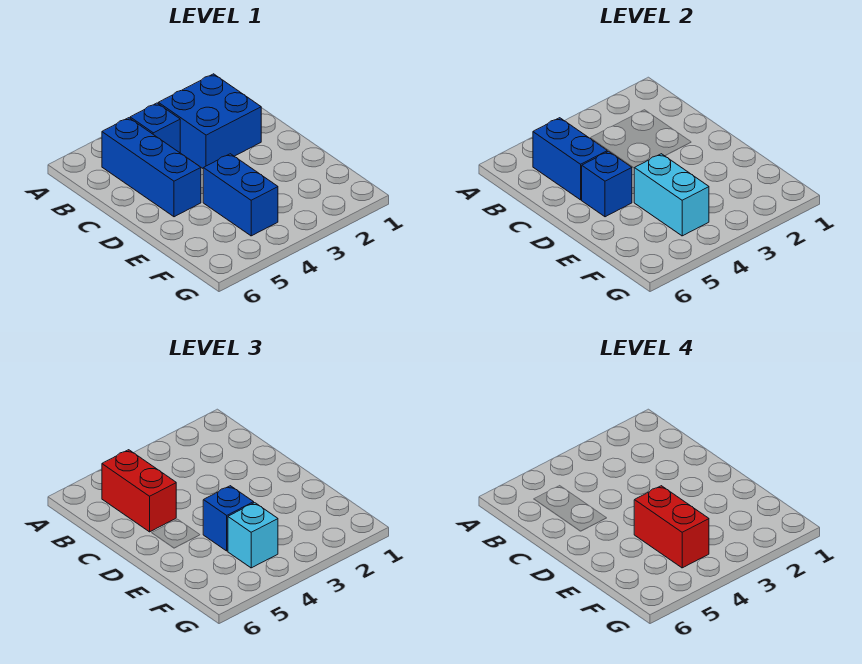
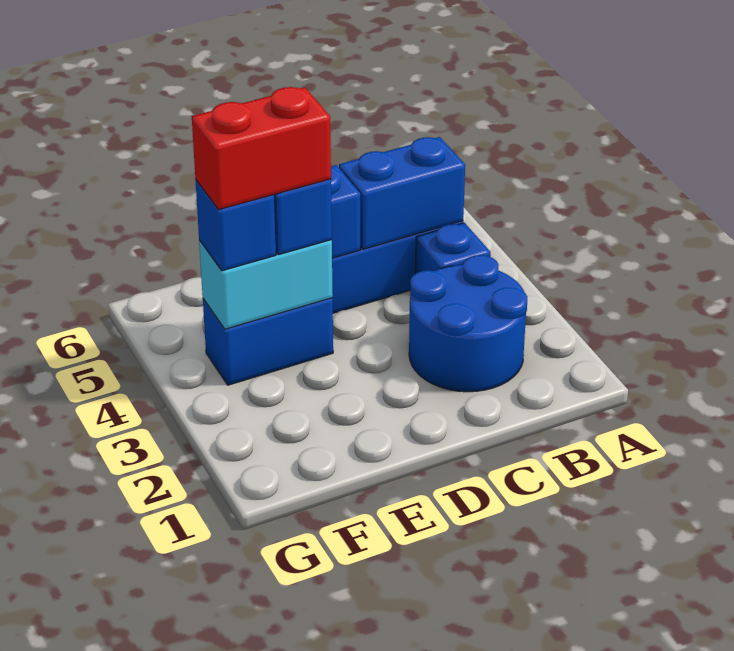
blue brick B2:C3 level 1 -> blue round brick B2:C3 level 1
red brick B5:C5 level 3 -> none
cyan brick F4 level 3 -> blue brick F4 level 3

